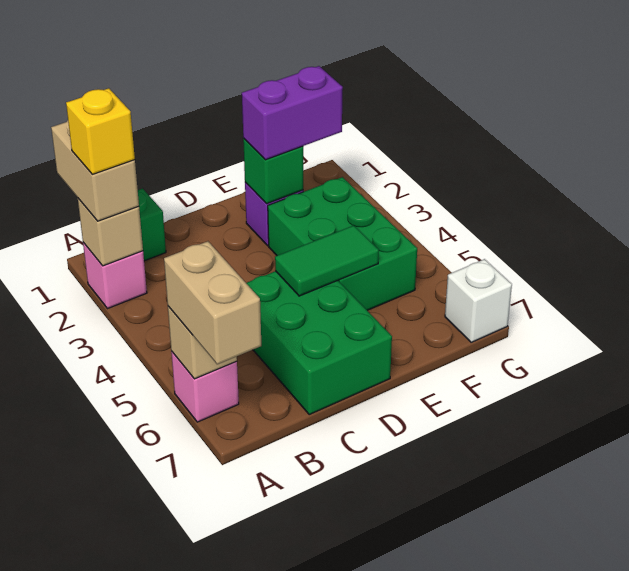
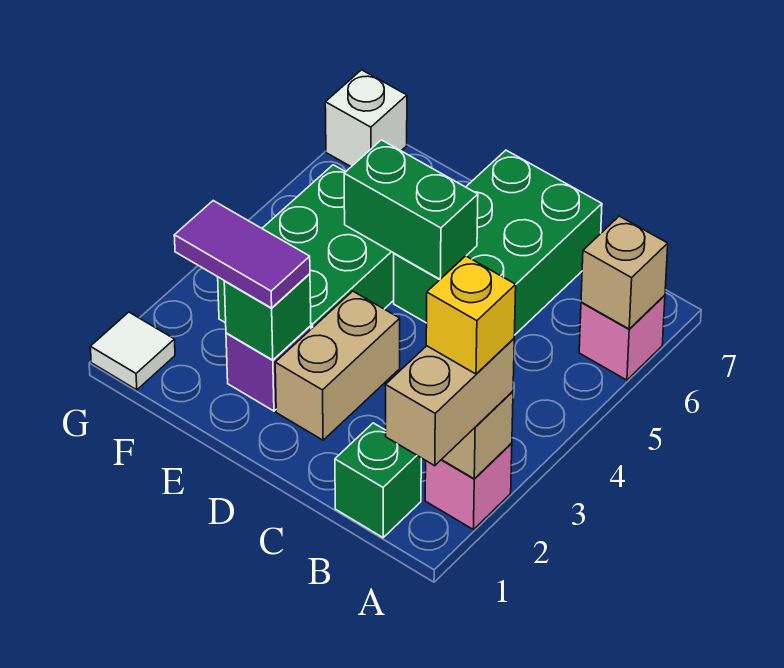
tan brick A6:A7 level 3 -> tan brick D2:D3 level 1
green tile D5:E5 level 2 -> green brick D5:E5 level 2
purple brick E2:F2 level 3 -> purple tile E2:F2 level 3
none -> white tile G1 level 1

